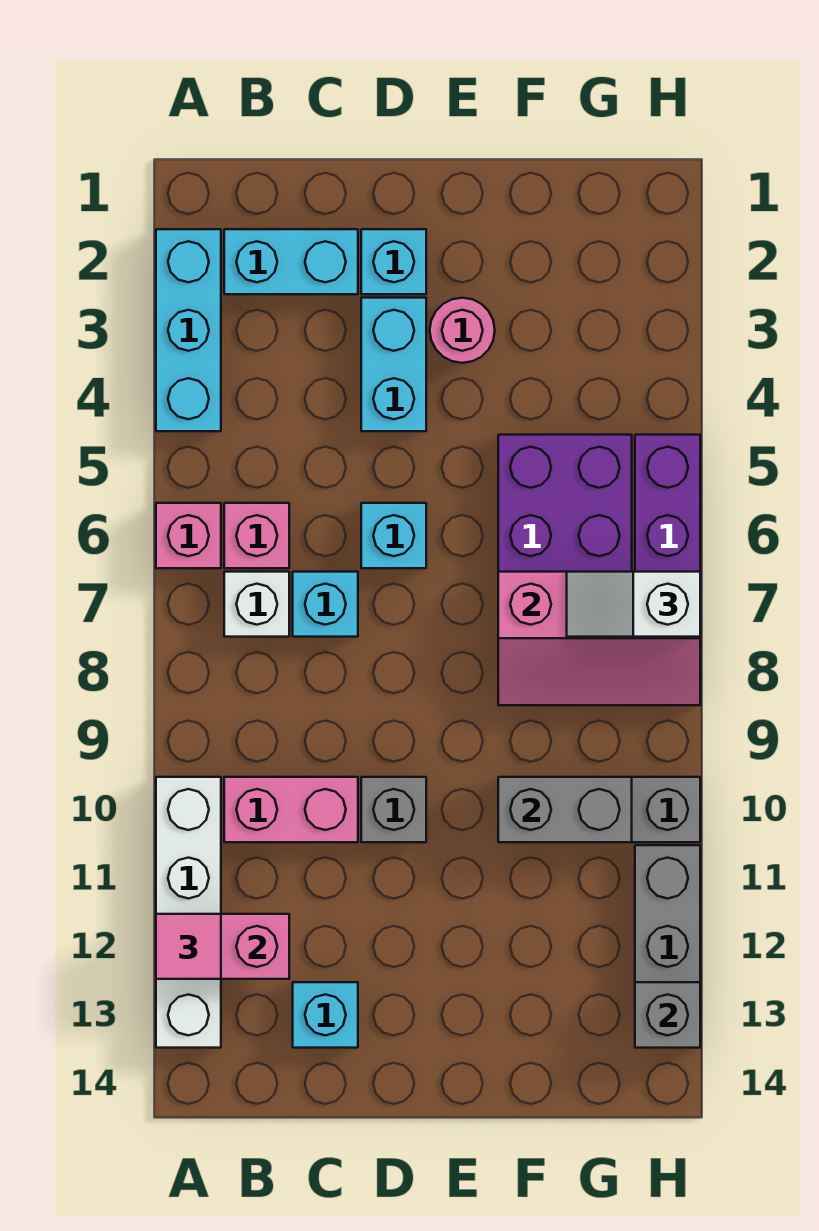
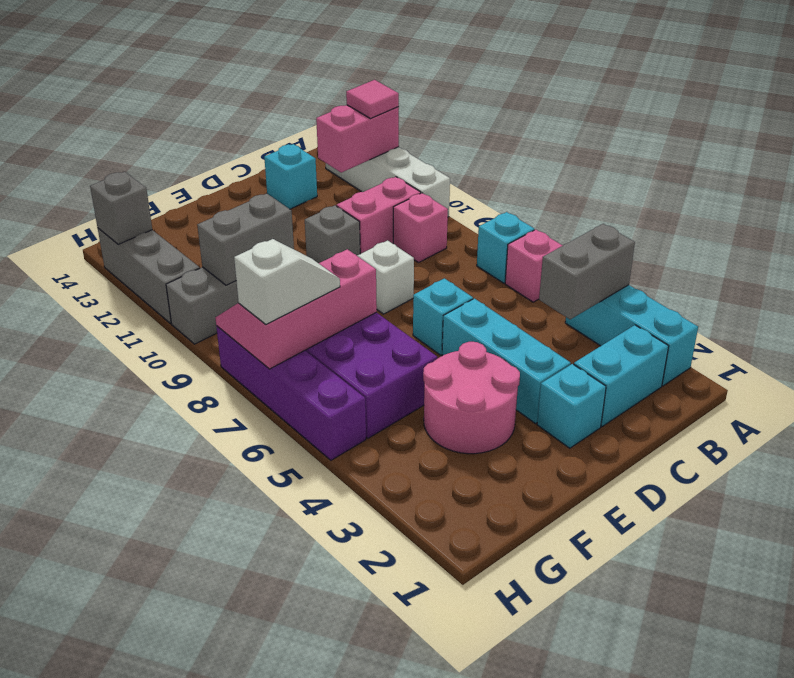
none -> grey brick A4:B4 level 2
pink brick B6 level 1 -> pink brick B9 level 1
white brick B7 level 1 -> white brick D8 level 1
cyan brick C7 level 1 -> cyan brick A7 level 1
cyan brick D3:D4 level 1 -> cyan brick D3:D5 level 1
pink round brick E3 level 1 -> pink round brick E3:F4 level 1

